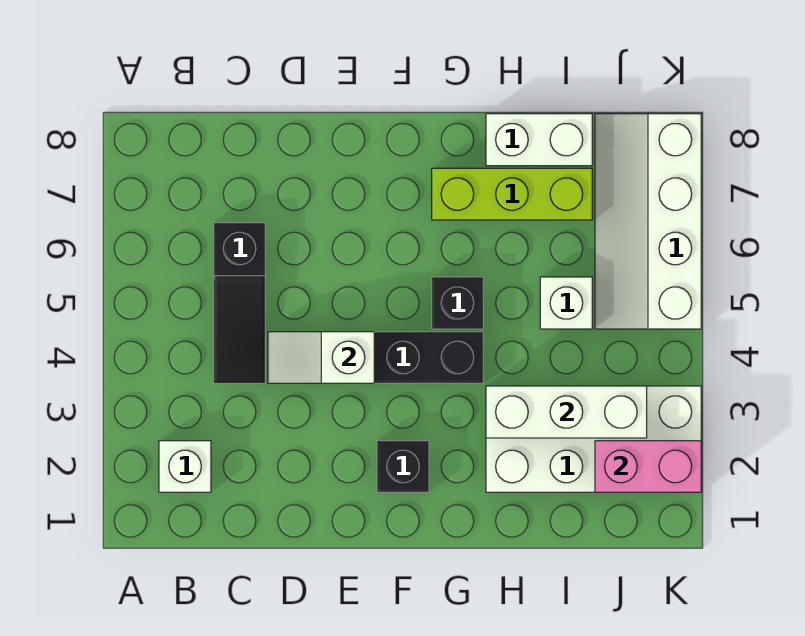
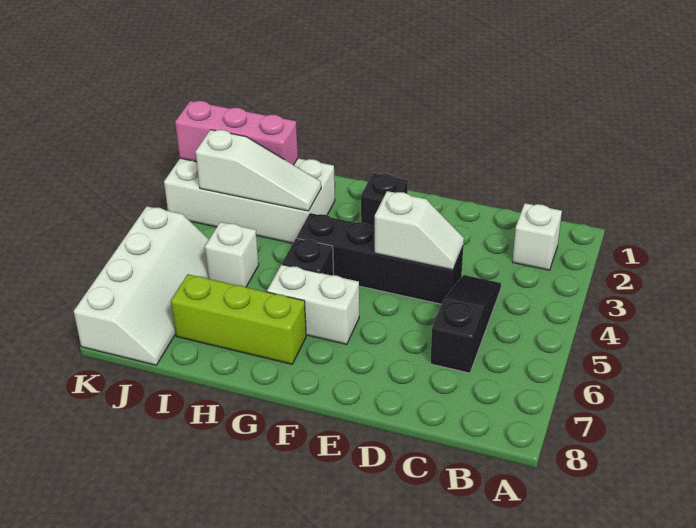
white brick H3:J3 level 2 -> white slope H3:J3 level 2 top J
white brick H8:I8 level 1 -> white brick F6:G6 level 1
pink brick J2:K2 level 2 -> pink brick I2:K2 level 2

